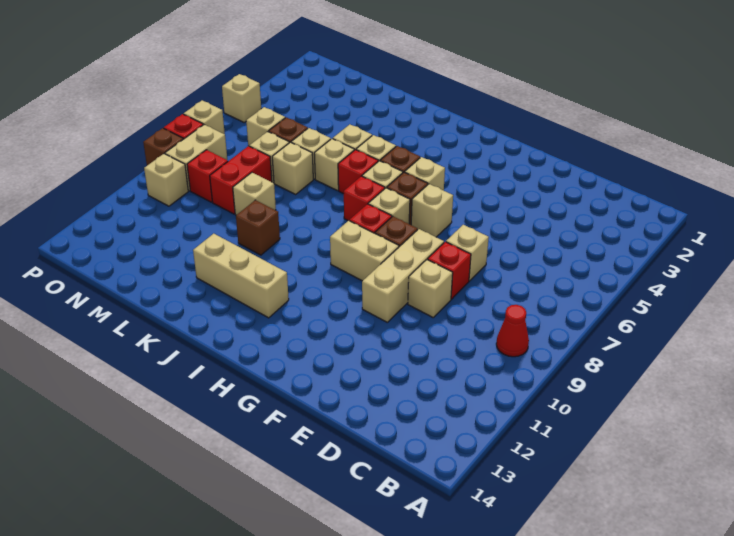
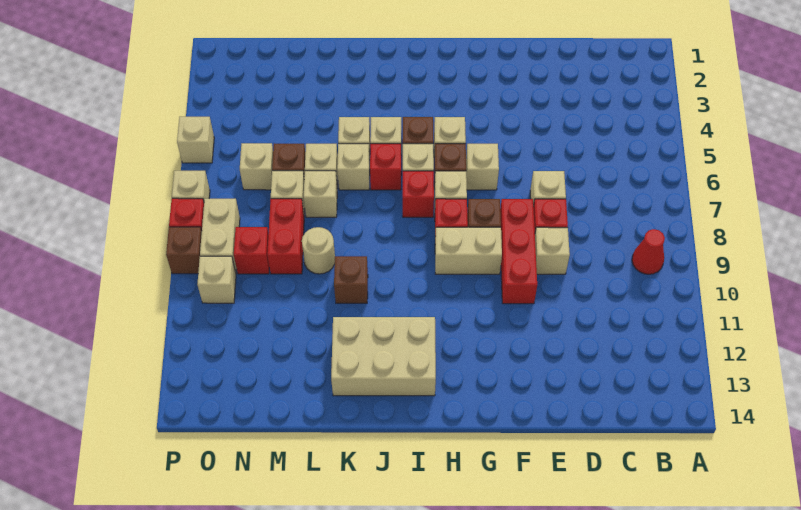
tan brick F8:F10 level 1 -> red brick F8:F10 level 1
tan brick I12:K12 level 1 -> tan brick I12:K13 level 1
tan brick L9 level 1 -> tan round brick L9 level 1

